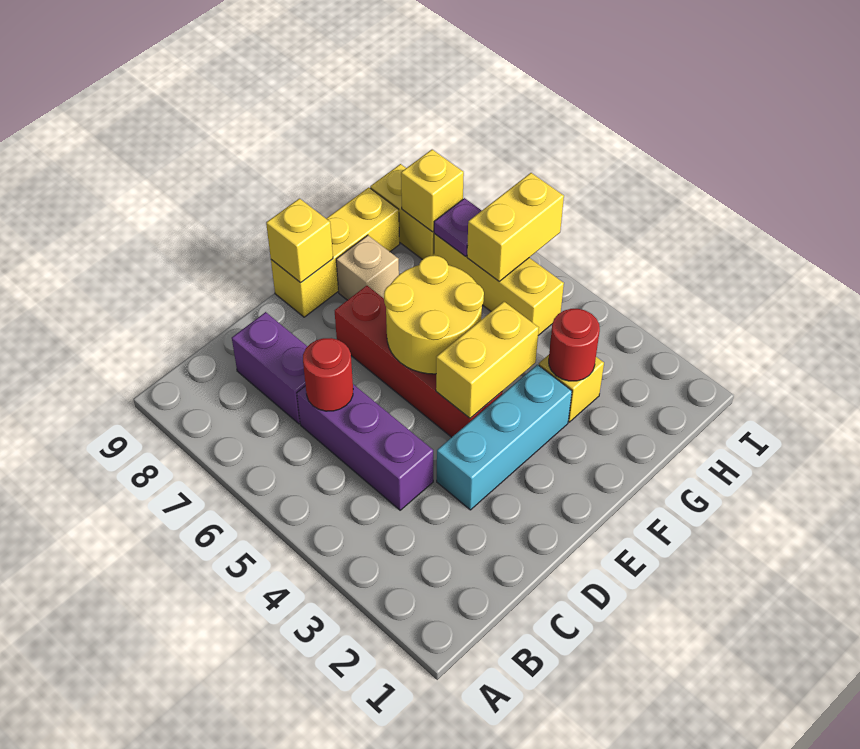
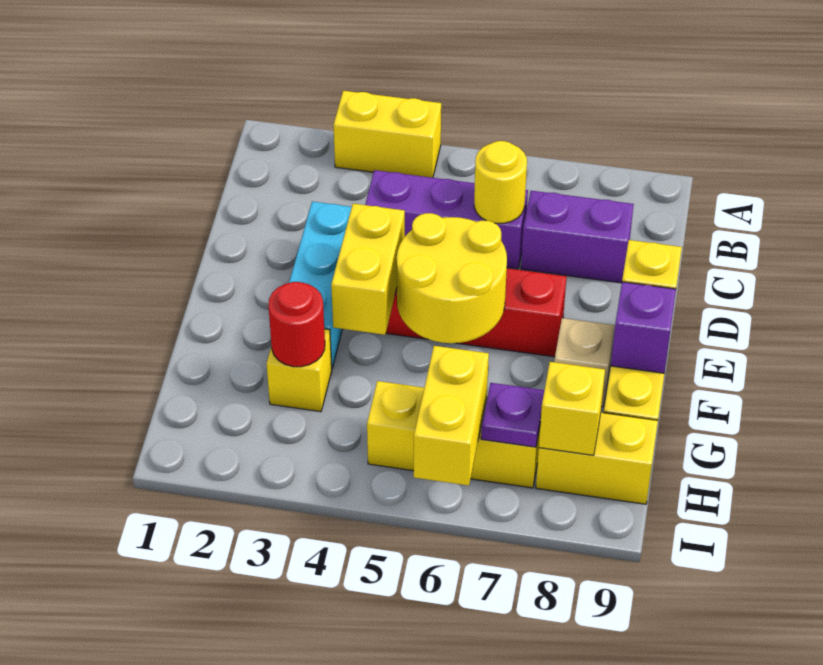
none -> yellow brick A3:A4 level 1
red round brick C6 level 2 -> yellow round brick C6 level 2
none -> purple brick F9 level 2

